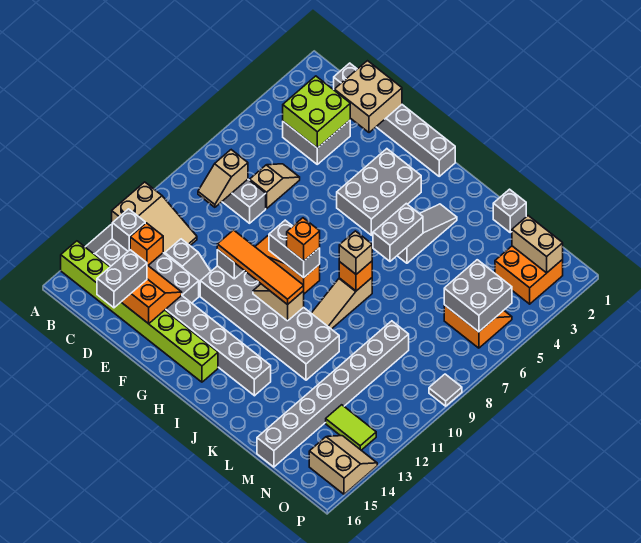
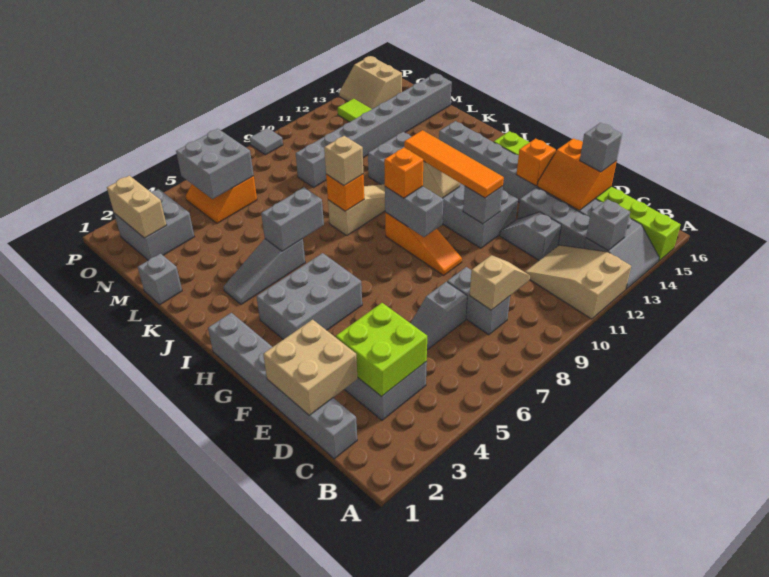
orange brick C13 level 2 -> orange brick F14 level 2
tan slope D6:D7 level 1 top 7 -> grey slope D6:D7 level 1 top 7
grey brick D15:D16 level 3 -> grey brick D15 level 3
orange brick N2:O3 level 1 -> grey brick N2:O3 level 1

